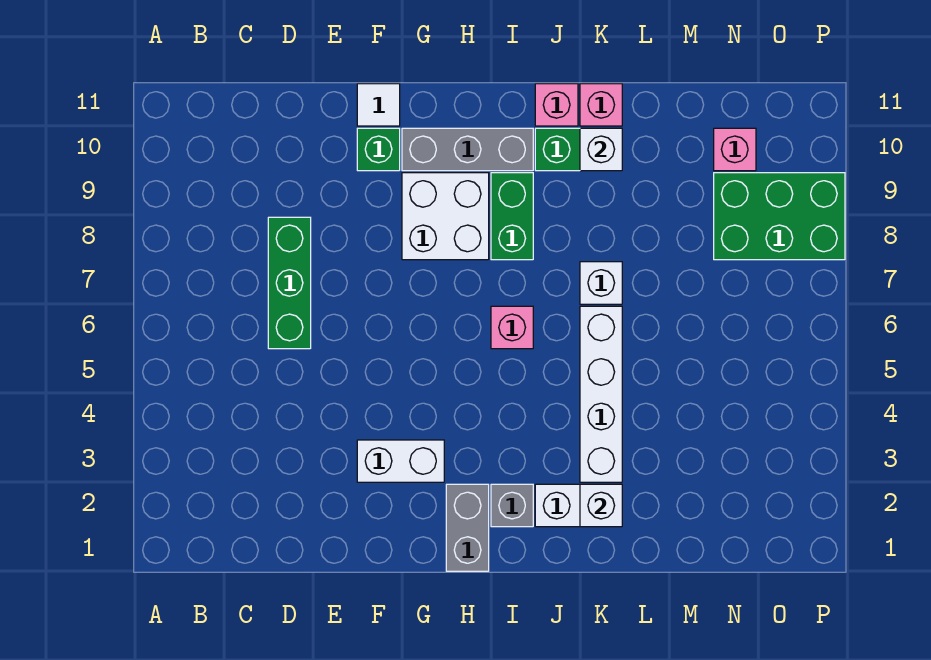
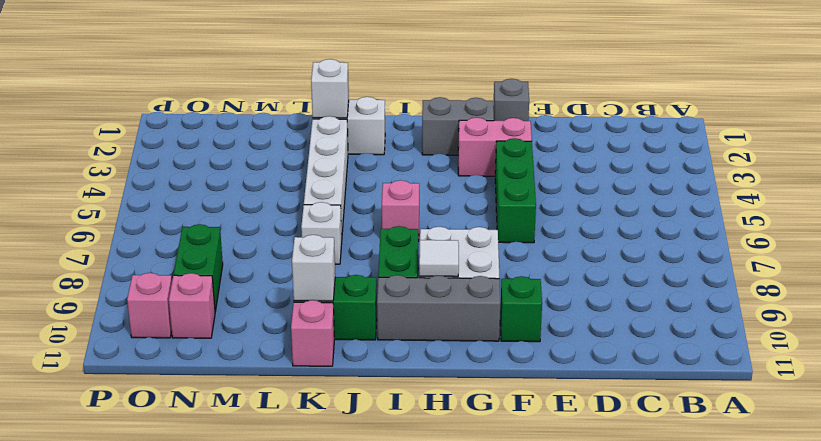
green brick D6:D8 level 1 -> green brick F4:F6 level 1
white brick F3:G3 level 1 -> pink brick F3:G3 level 1
white tile F11 level 1 -> white tile H9 level 2
grey brick H1:H2 level 1 -> grey brick G2:H2 level 1
grey brick I2 level 1 -> grey brick F1 level 1
pink brick J11 level 1 -> pink brick O10 level 1
green brick N8:P9 level 1 -> green brick N8:N9 level 1

